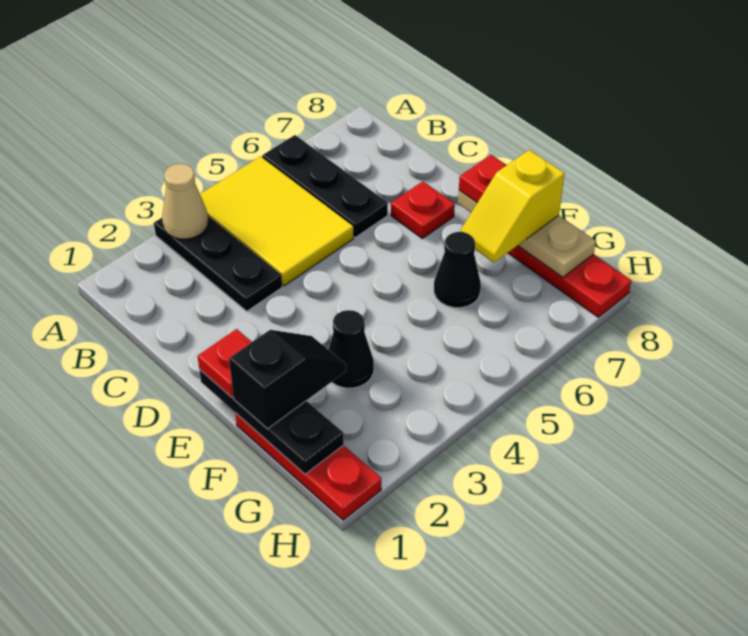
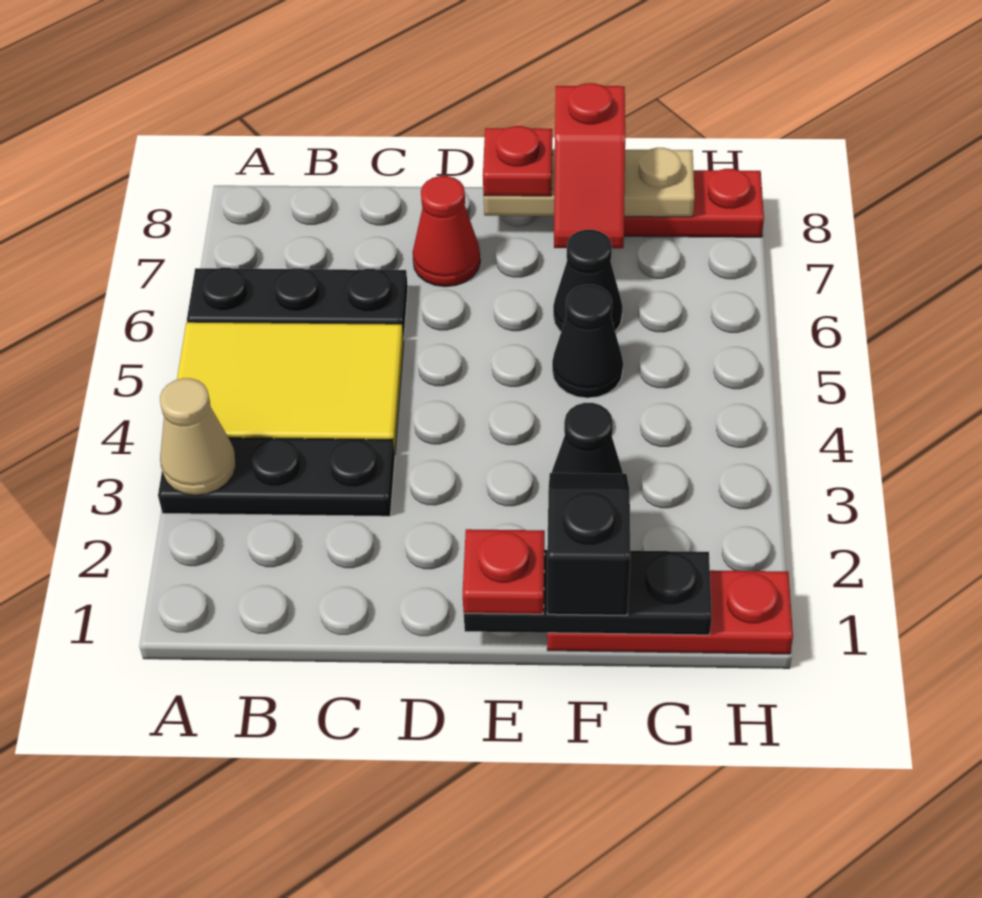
red plate D7 level 1 -> red cone D7 level 1
none -> black cone F5 level 1
yellow slope F7:F8 level 3 top 8 -> red slope F7:F8 level 3 top 8

